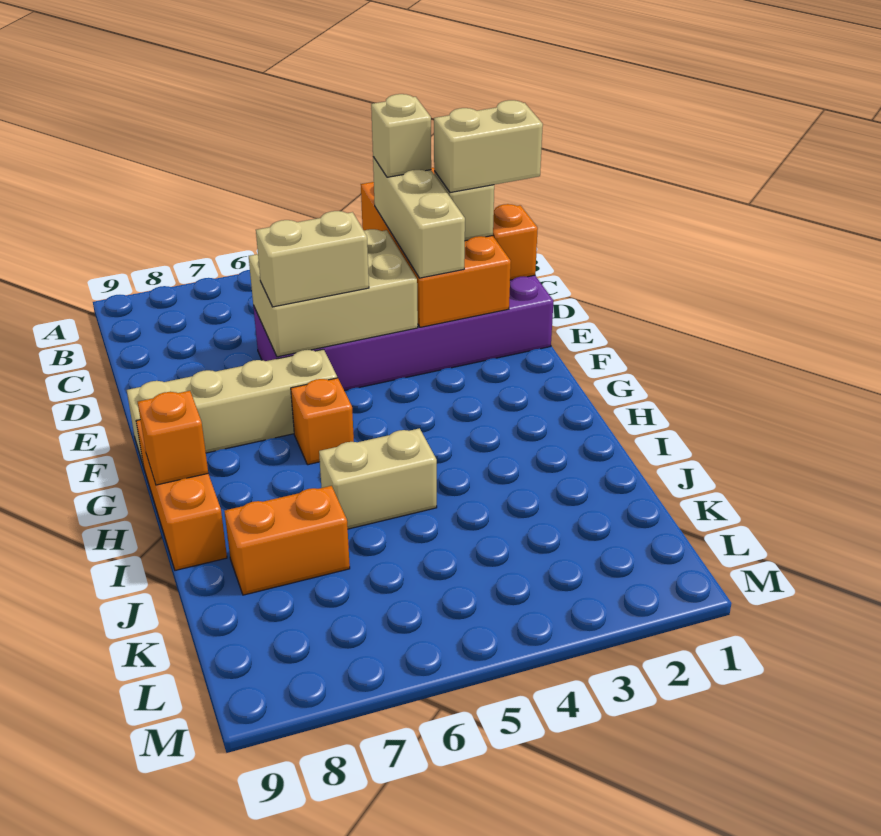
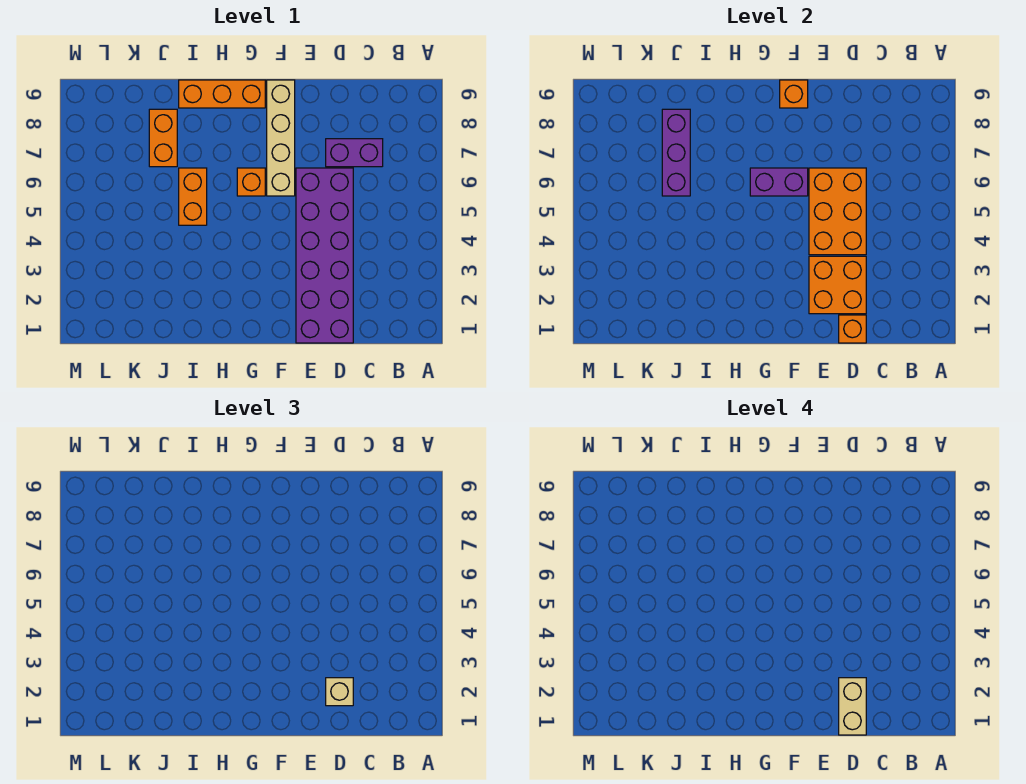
orange brick B2:E3 level 2 -> orange brick D2:E3 level 2
tan brick C3:E3 level 3 -> none
tan brick C3 level 4 -> none
none -> purple brick C7:D7 level 1
tan brick D4:E6 level 2 -> orange brick D4:E6 level 2
tan brick E5:E6 level 3 -> none
none -> purple brick F6:G6 level 2
orange brick H9 level 2 -> orange brick F9 level 2
tan brick I5:I6 level 1 -> orange brick I5:I6 level 1
none -> purple brick J6:J8 level 2

